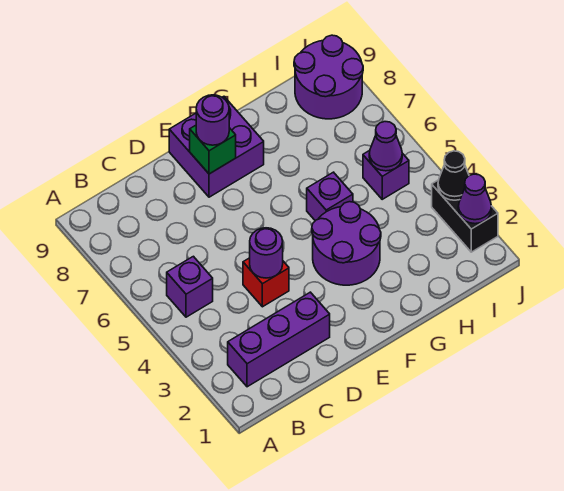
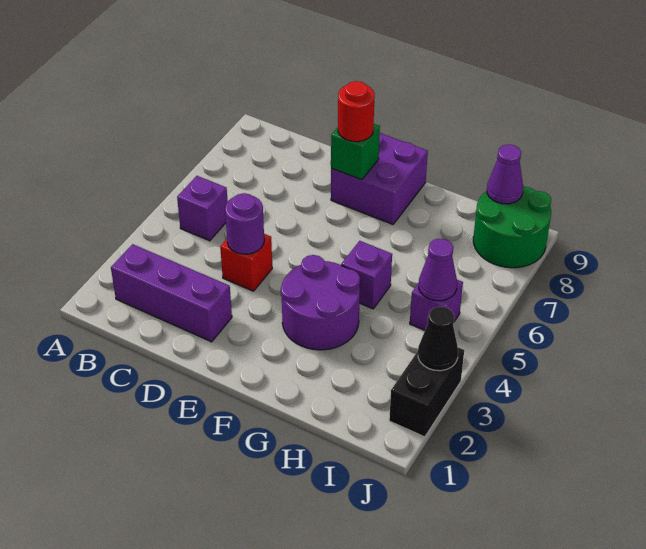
purple round brick E8 level 3 -> red round brick E8 level 3
purple round brick I8:J9 level 1 -> green round brick I8:J9 level 1
purple cone J2 level 2 -> purple cone I9 level 2

